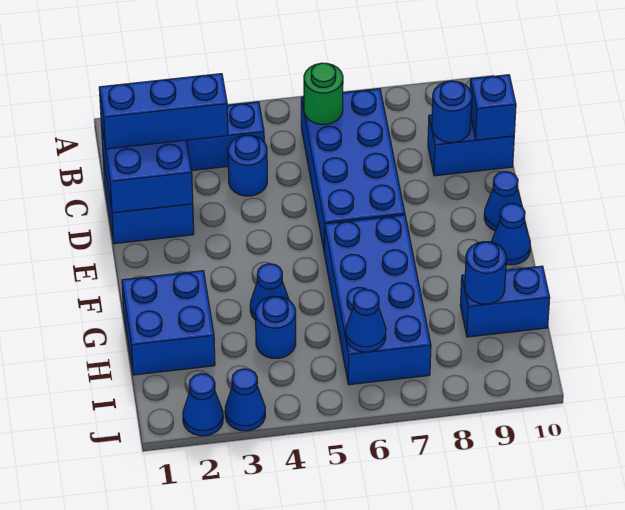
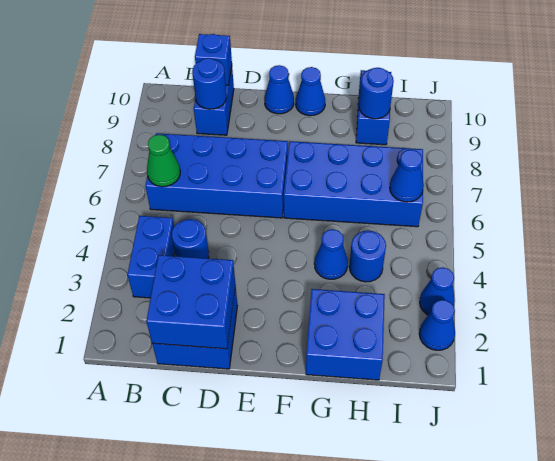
green round brick B6 level 2 -> green cone B6 level 2
blue brick C1:C3 level 3 -> none

